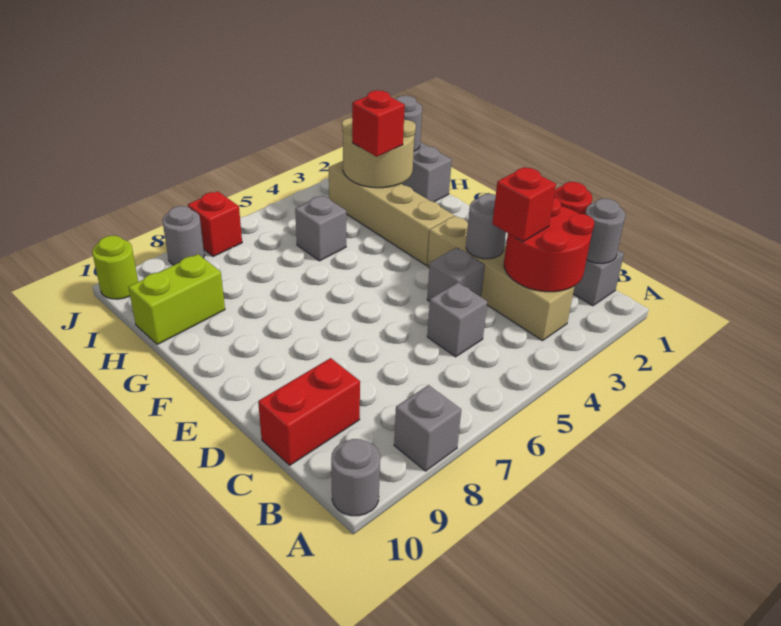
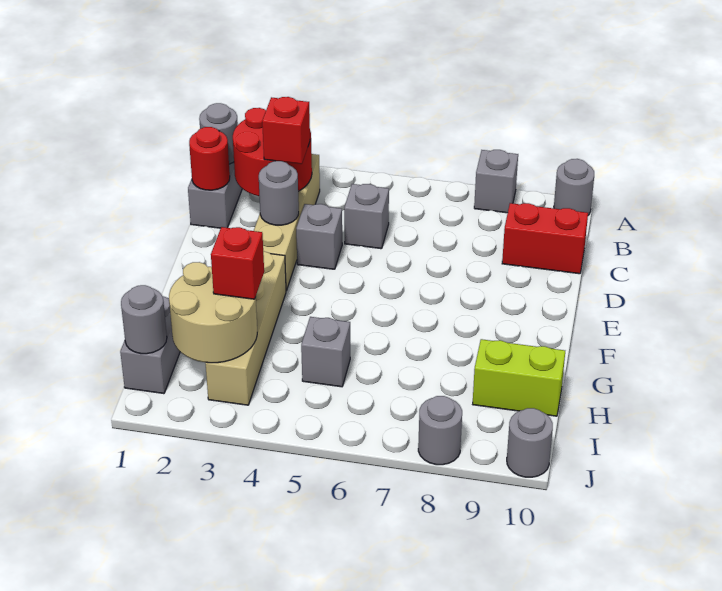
red brick J7 level 1 -> none
lime round brick J10 level 1 -> grey round brick J10 level 1

